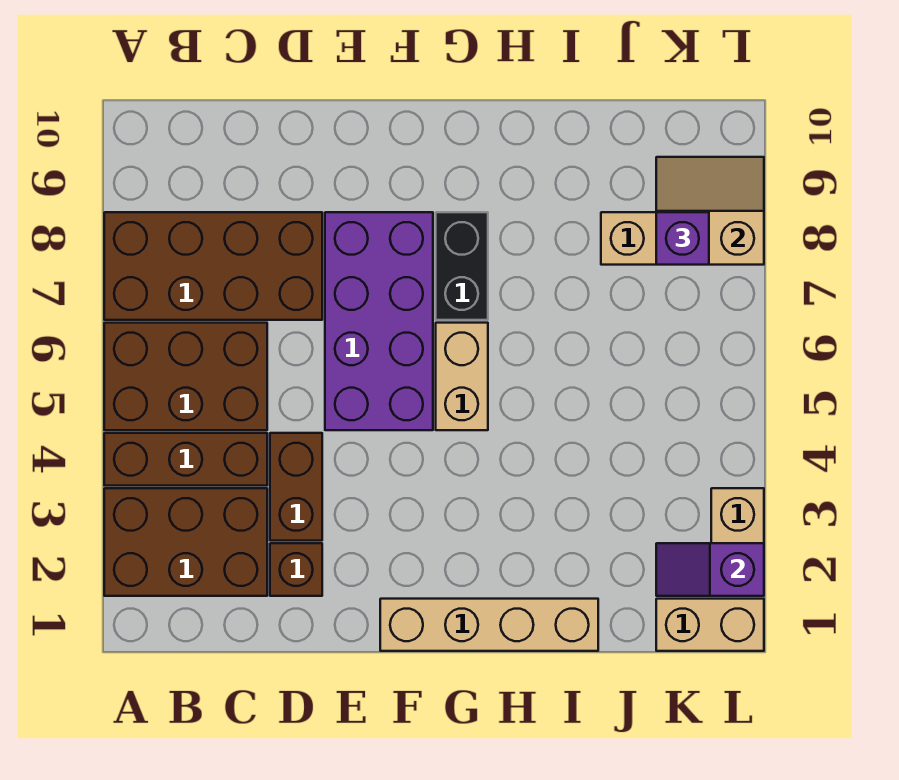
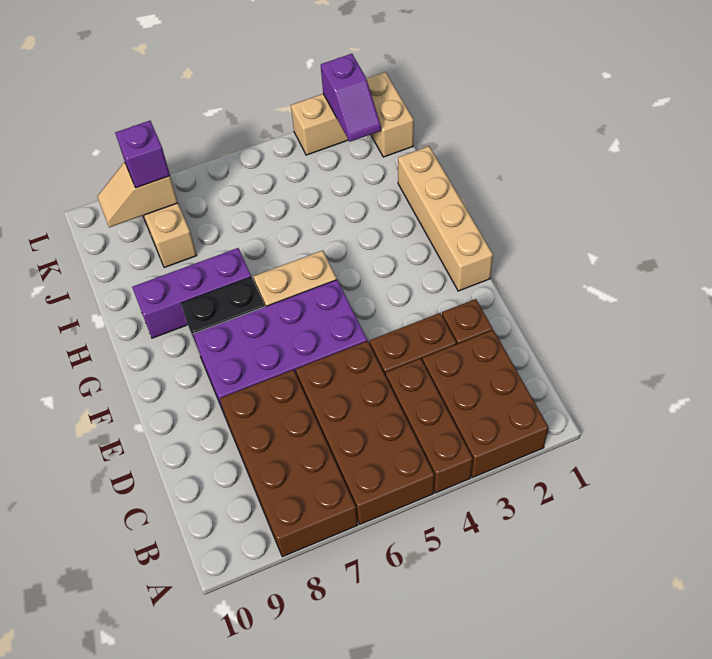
brown brick A5:C6 level 1 -> brown brick A5:D6 level 1
none -> purple brick H7:H9 level 1
tan slope K8:L9 level 2 top 8 -> tan slope K8:K9 level 2 top 8

